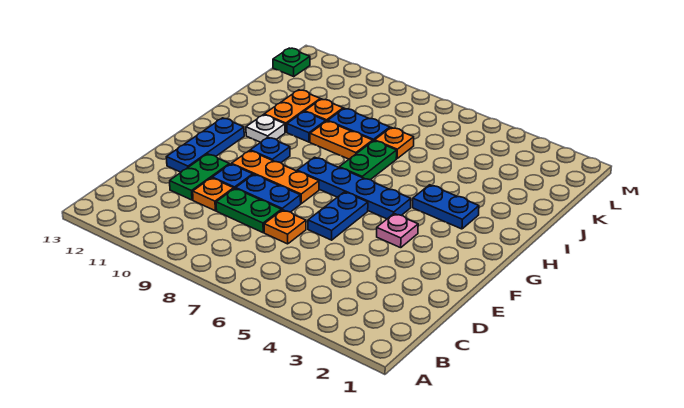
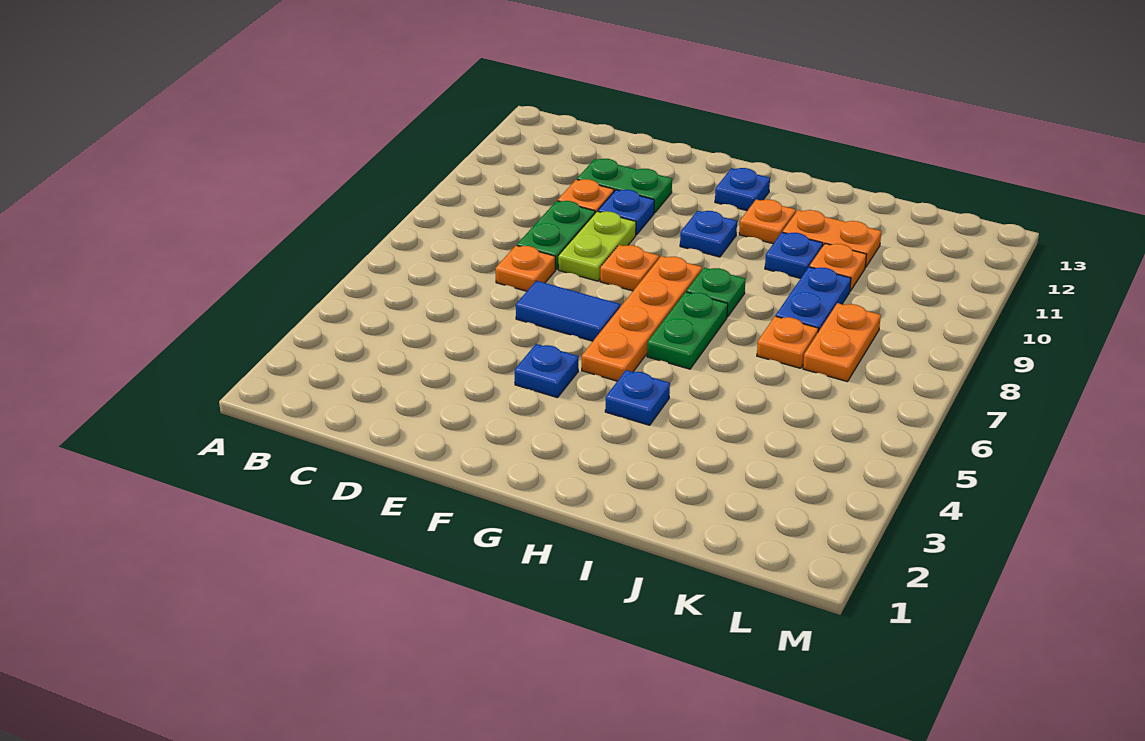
blue plate E6:F6 level 1 -> blue tile E6:F6 level 1
blue plate E8:E9 level 1 -> lime plate E8:E9 level 1
blue plate E12:G12 level 1 -> blue plate G12 level 1
pink plate F4 level 1 -> blue plate F4 level 1
orange plate F8:F10 level 1 -> orange plate F8 level 1
blue plate G5:G8 level 1 -> orange plate G5:G8 level 1
blue plate H3:H4 level 1 -> blue plate H4 level 1
green plate H7:I7 level 1 -> green plate H6:H7 level 1
white plate H11 level 1 -> orange plate H11 level 1
orange plate I8:I9 level 1 -> orange plate K7:K8 level 1
green plate L13 level 1 -> green plate H8 level 1

